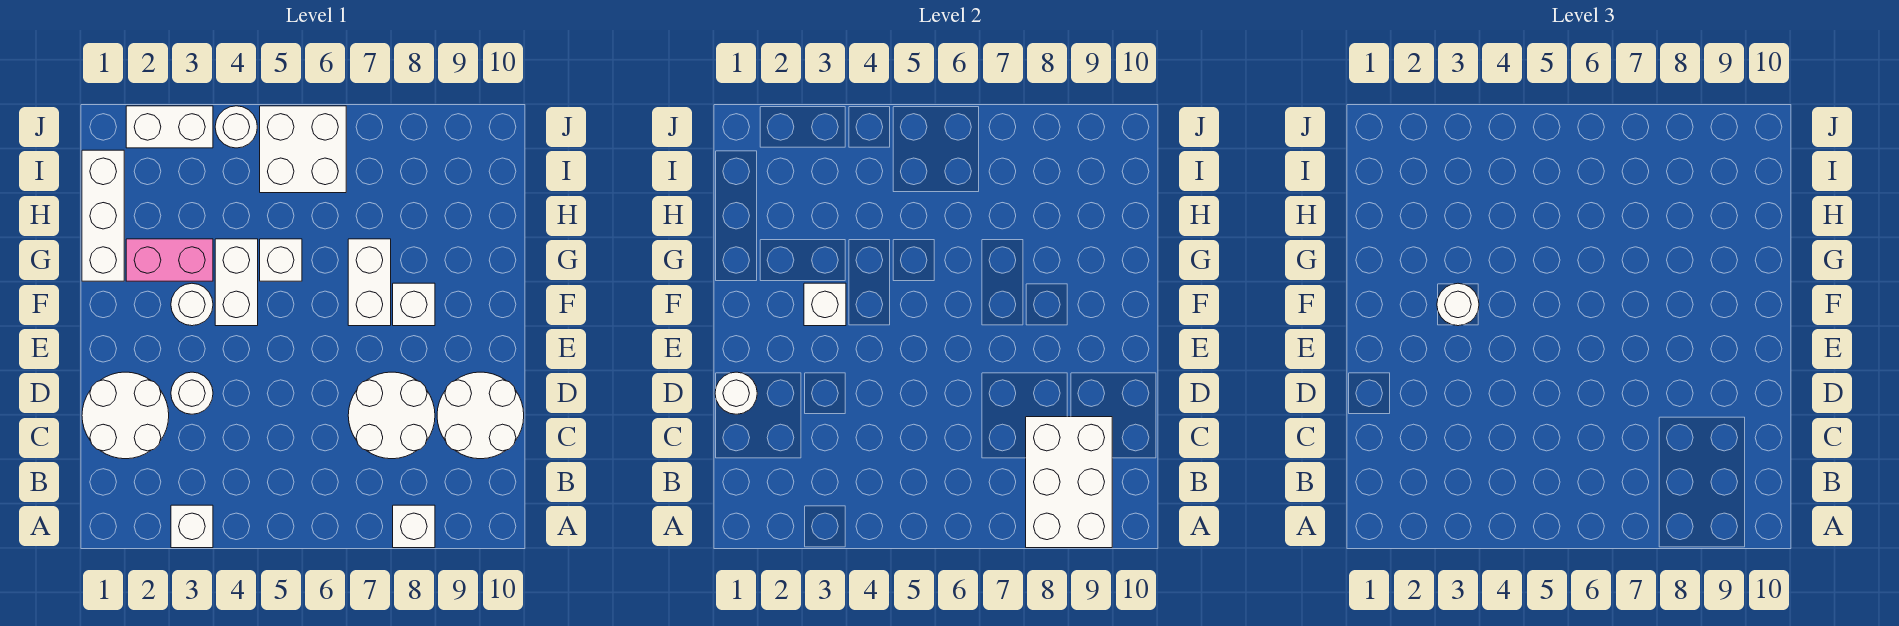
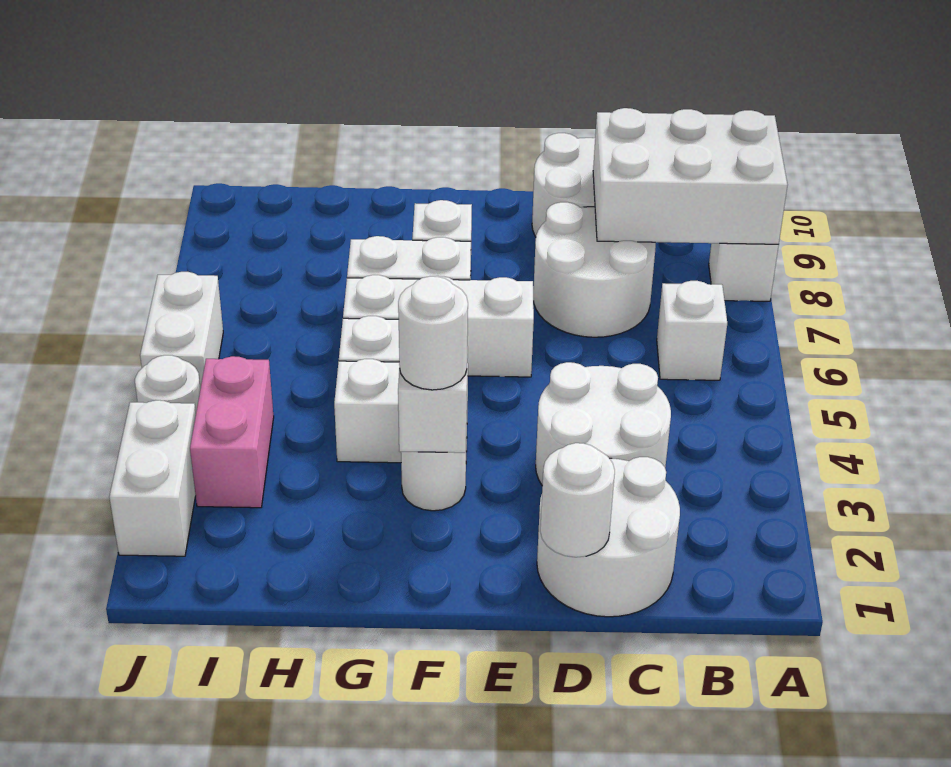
white brick A3 level 1 -> white brick B6 level 1
white round brick D3 level 1 -> white round brick C3:D4 level 1
white brick G1:I1 level 1 -> white brick E6:G6 level 1
pink brick G2:G3 level 1 -> pink brick I3:I4 level 1
white brick I5:J6 level 1 -> white brick J5:J6 level 1

